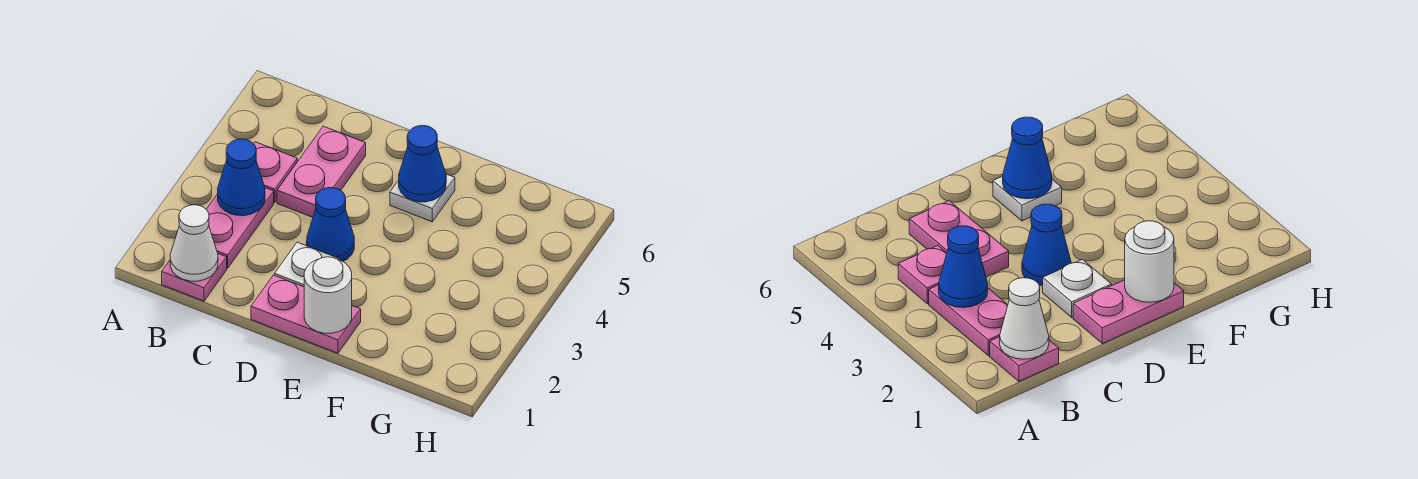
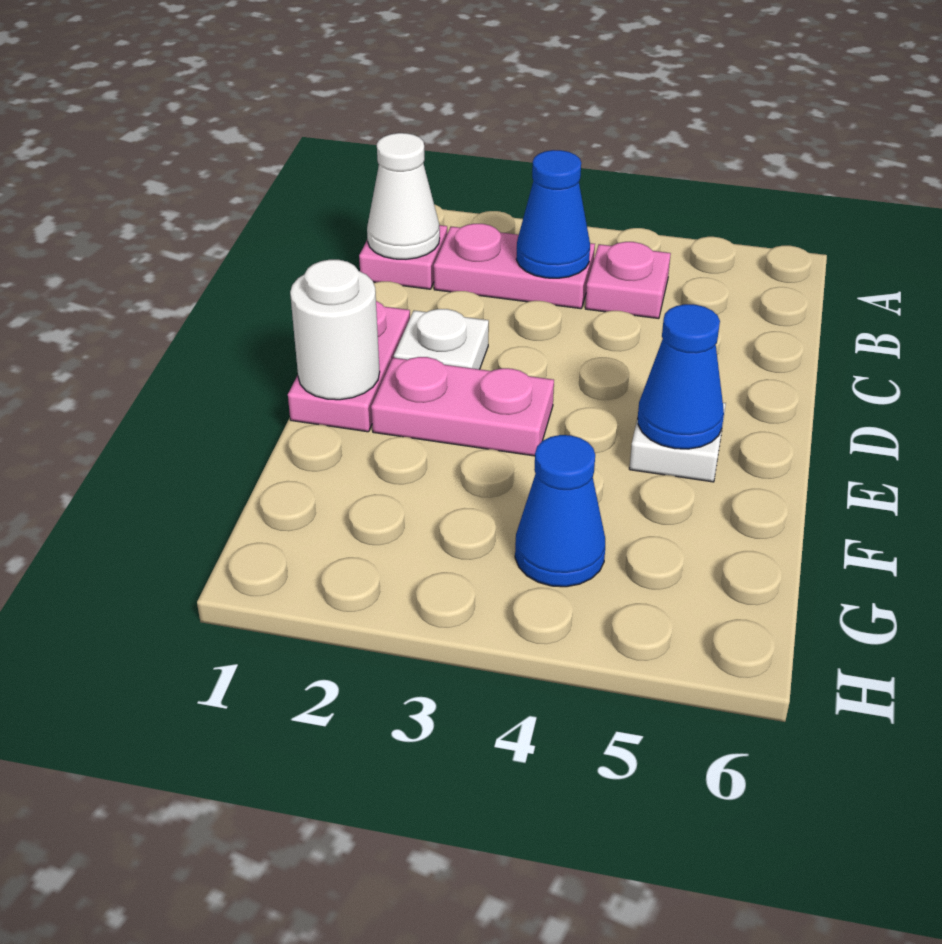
pink plate C4:C5 level 1 -> pink plate E2:E3 level 1
blue cone D3 level 1 -> blue cone G4 level 1

